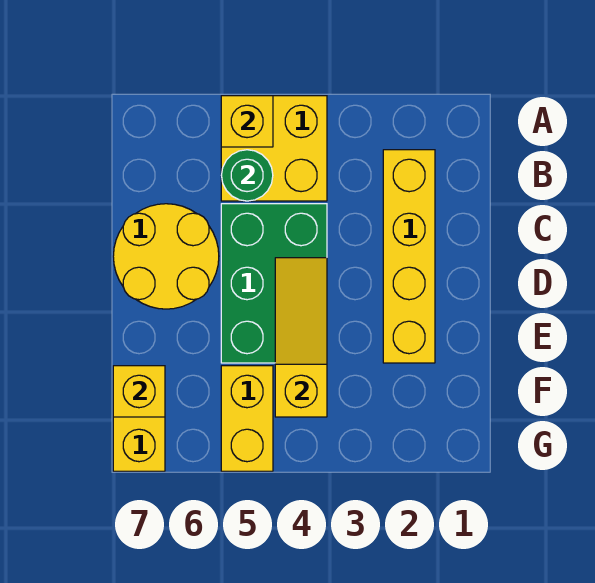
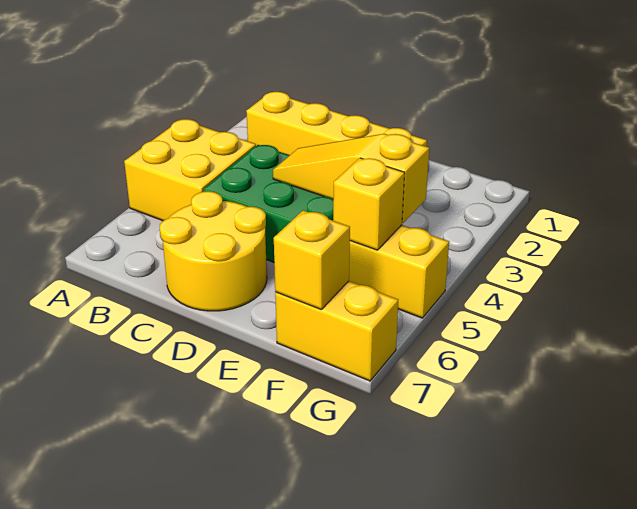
yellow brick A5 level 2 -> yellow brick F5 level 2
green round brick B5 level 2 -> none

